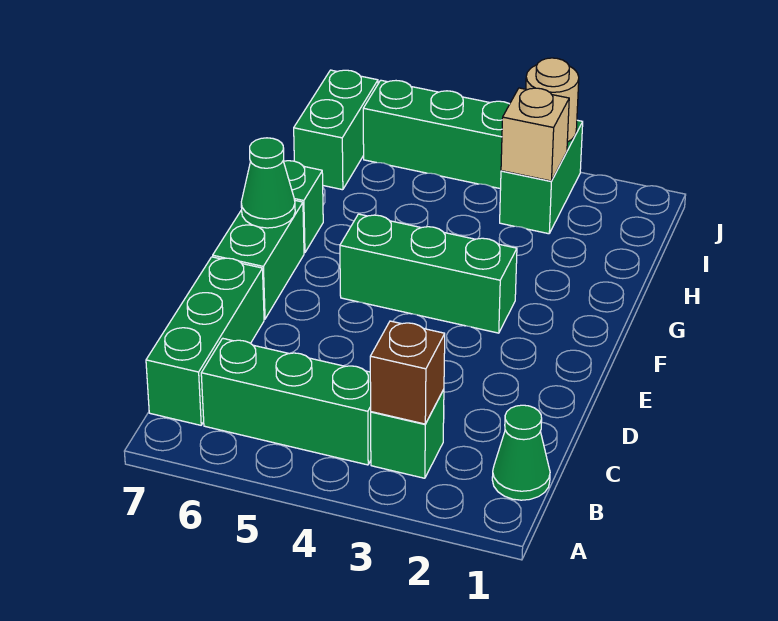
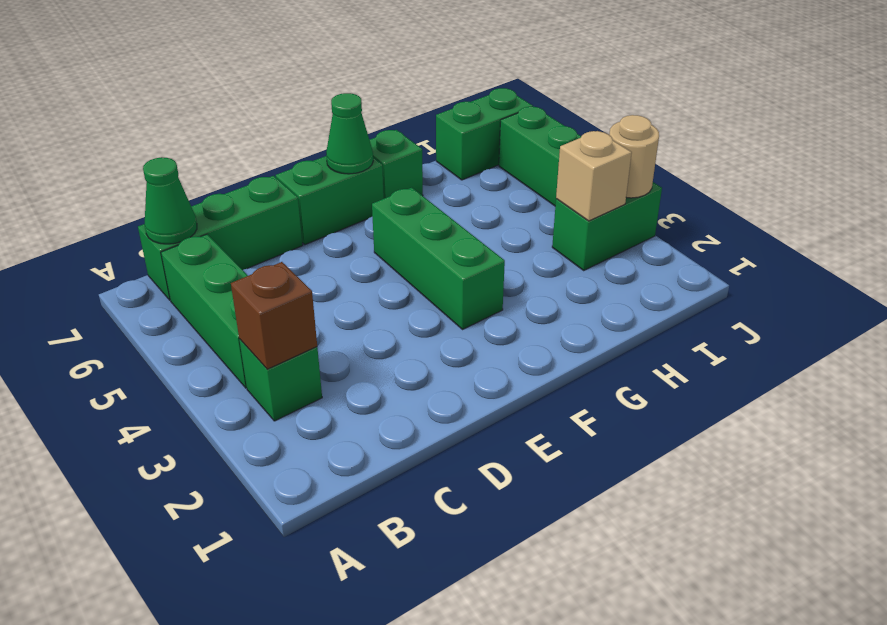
green cone B1 level 1 -> green cone B7 level 2

